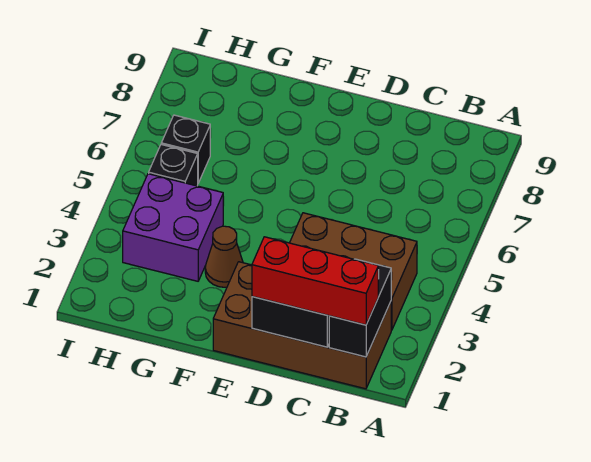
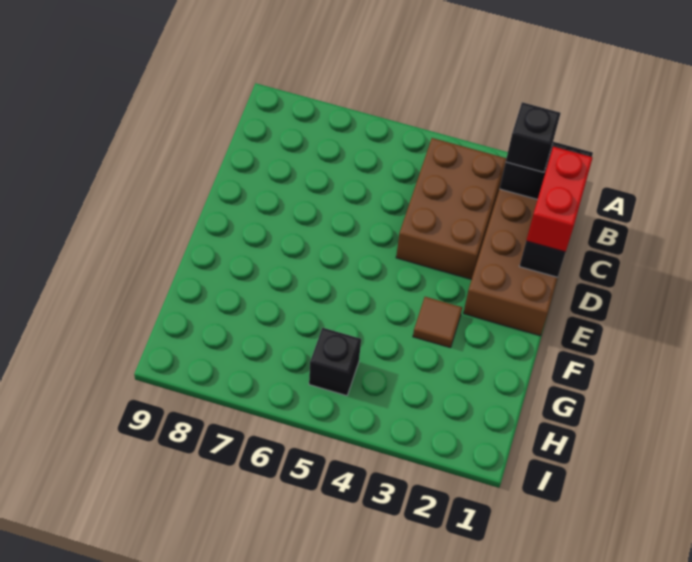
red brick B1:D1 level 3 -> red brick C1:D1 level 3
brown cone F3 level 1 -> brown tile F3 level 1
purple brick G3:H4 level 1 -> none
black brick H6 level 1 -> black brick B2 level 3

